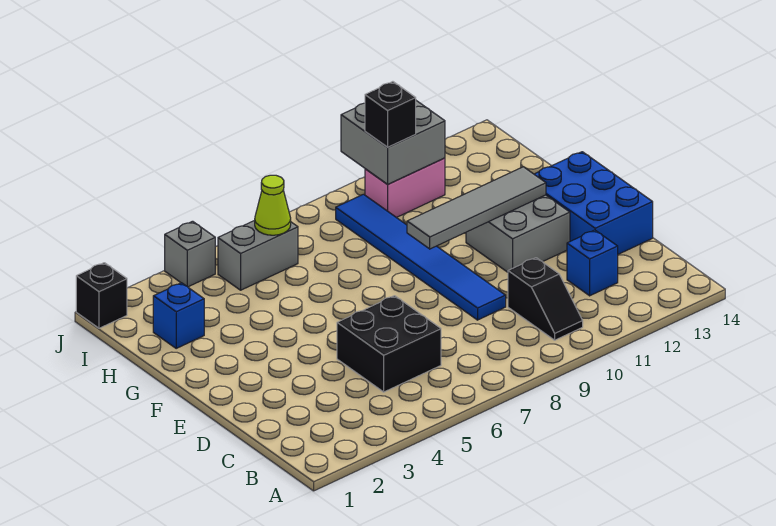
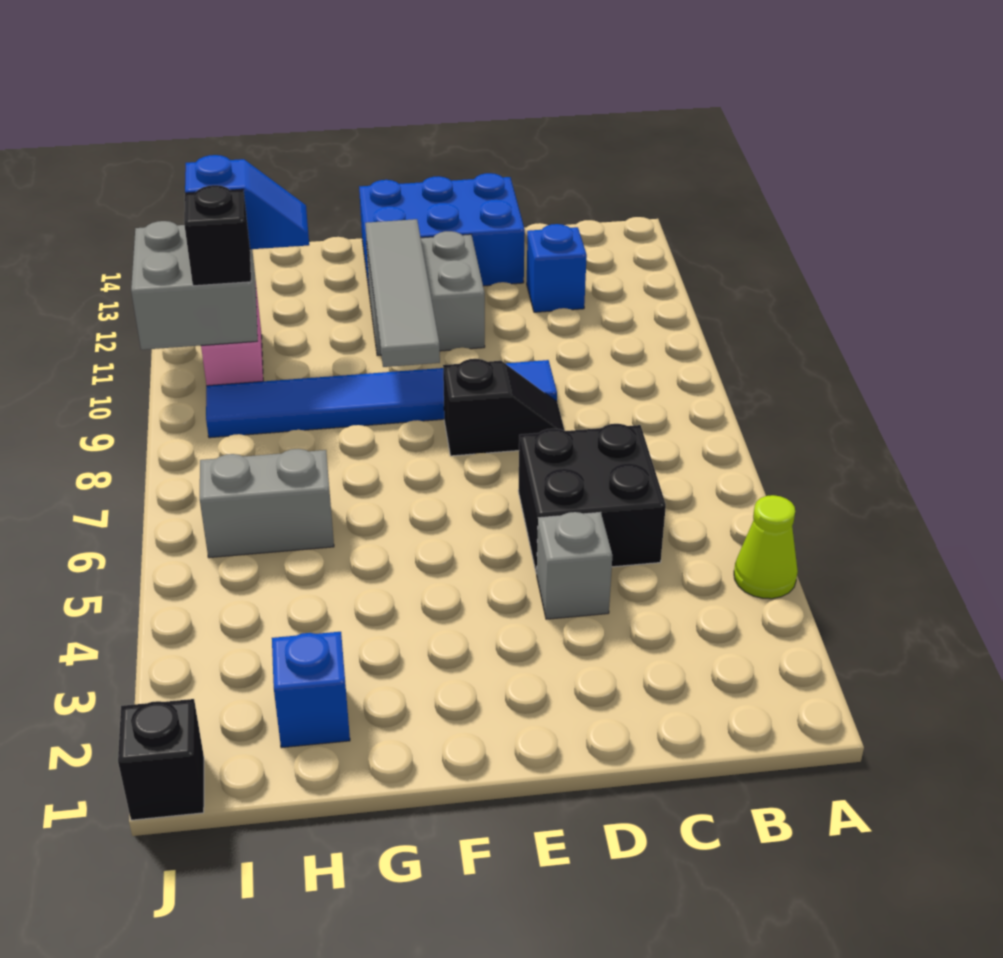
black slope B10:C10 level 1 top C -> black slope D8:E8 level 1 top E
none -> blue slope H11:I11 level 3 top I
grey brick I5:I6 level 1 -> grey brick H6:I6 level 1
lime cone I6 level 2 -> lime cone A4 level 1
grey brick J4 level 1 -> grey brick D4 level 1

